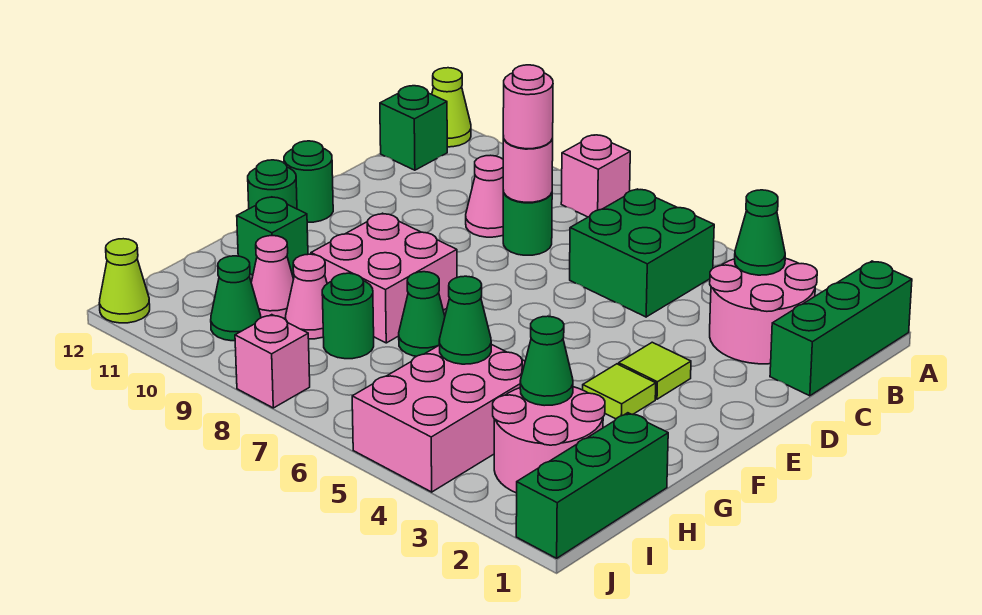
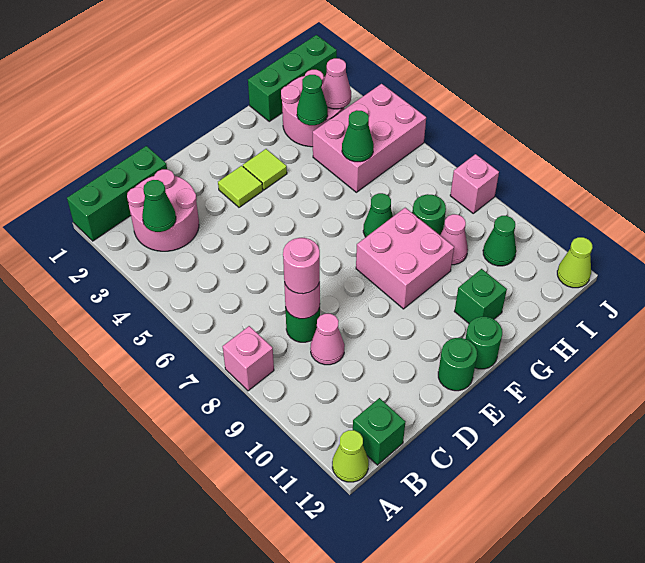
green brick B5:C6 level 1 -> none
pink cone H10 level 1 -> pink cone I3 level 2

